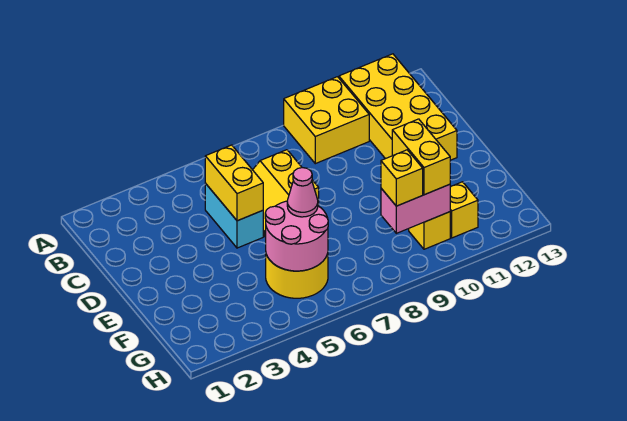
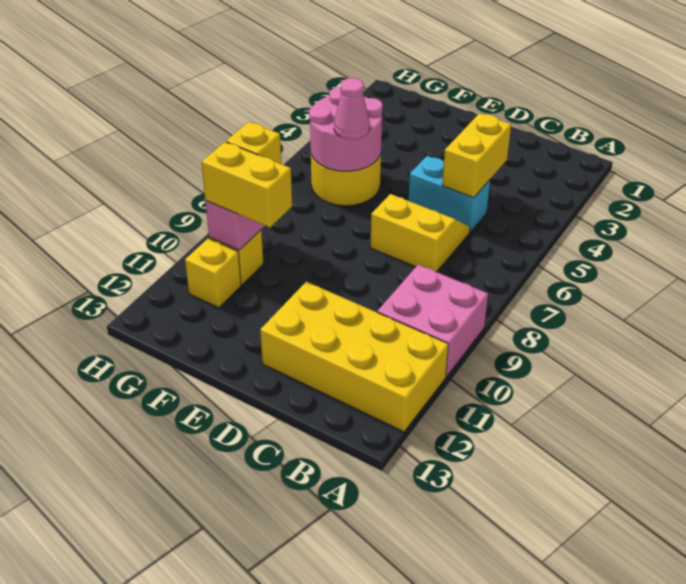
yellow brick A9:B10 level 1 -> pink brick A9:B10 level 1
yellow brick C5:D5 level 2 -> yellow brick C4:C5 level 2

